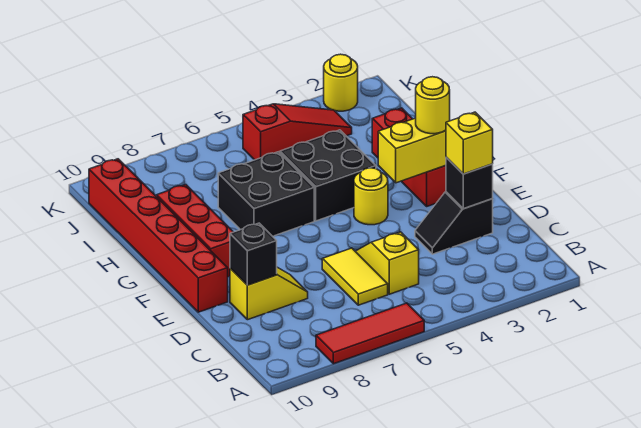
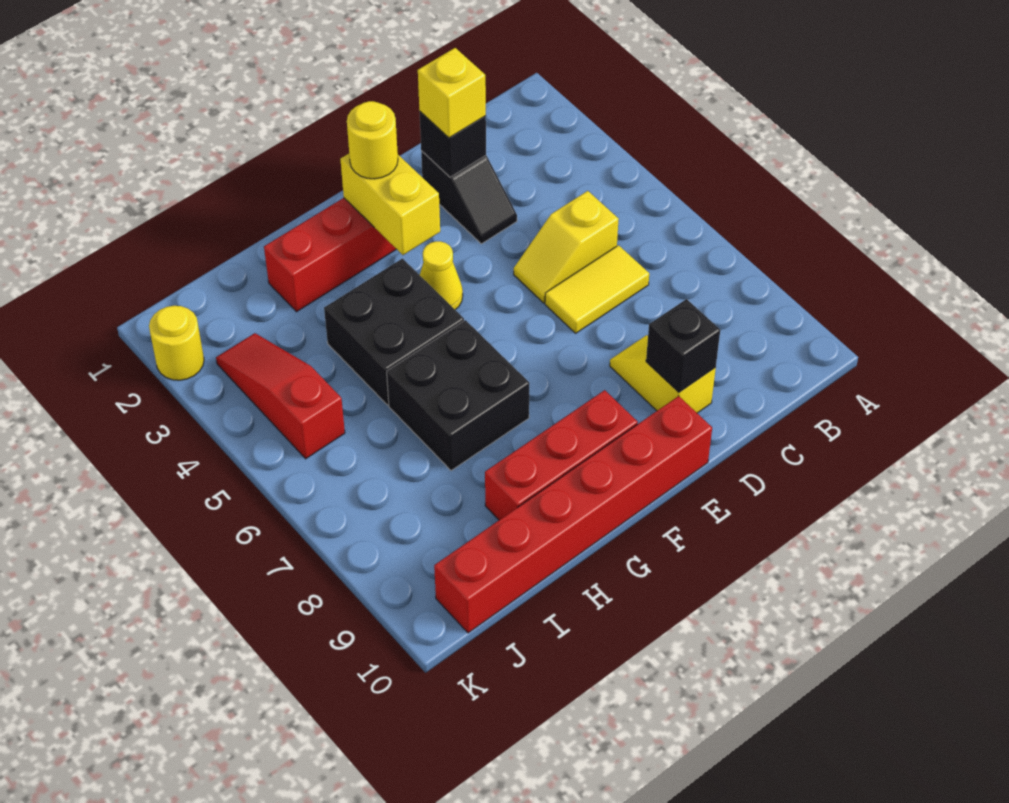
red tile A6:A8 level 1 -> none
yellow round brick F4 level 1 -> yellow cone F4 level 1

